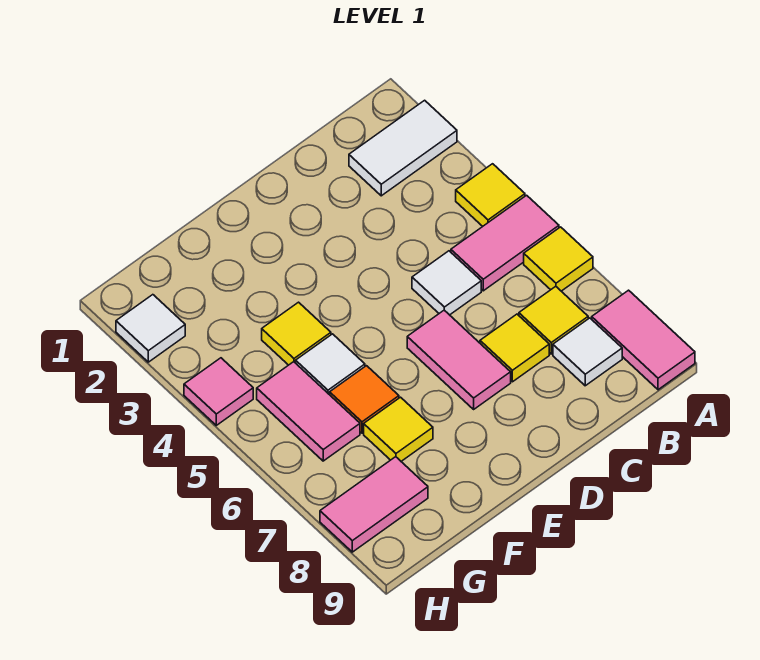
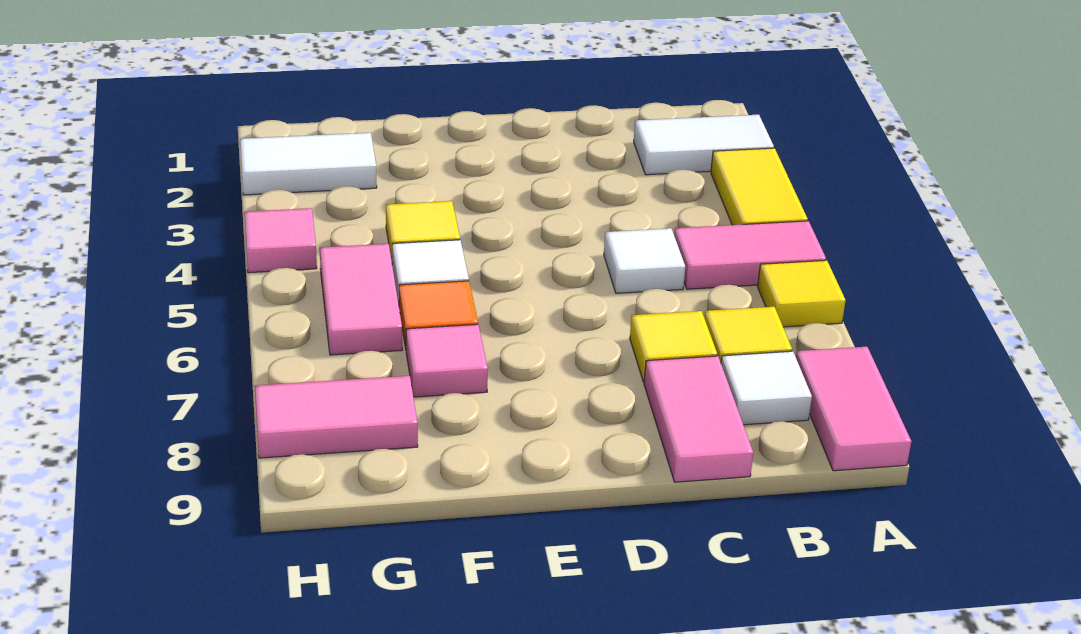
yellow tile A4 level 1 -> yellow tile A3:A4 level 1
pink tile D6:D7 level 1 -> pink tile C8:C9 level 1
yellow tile F7 level 1 -> pink tile F7 level 1
white tile H2 level 1 -> white tile G2:H2 level 1

